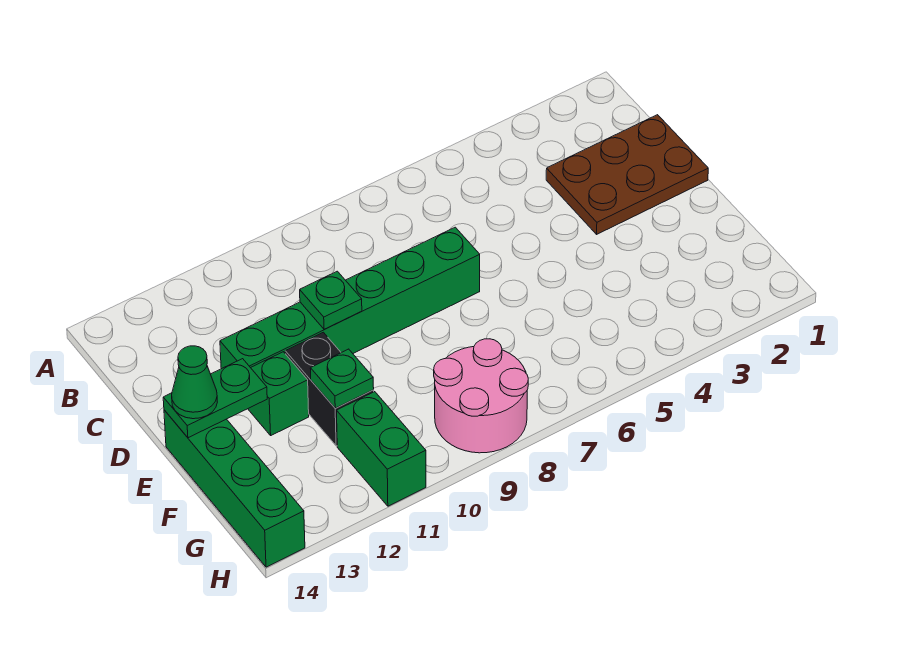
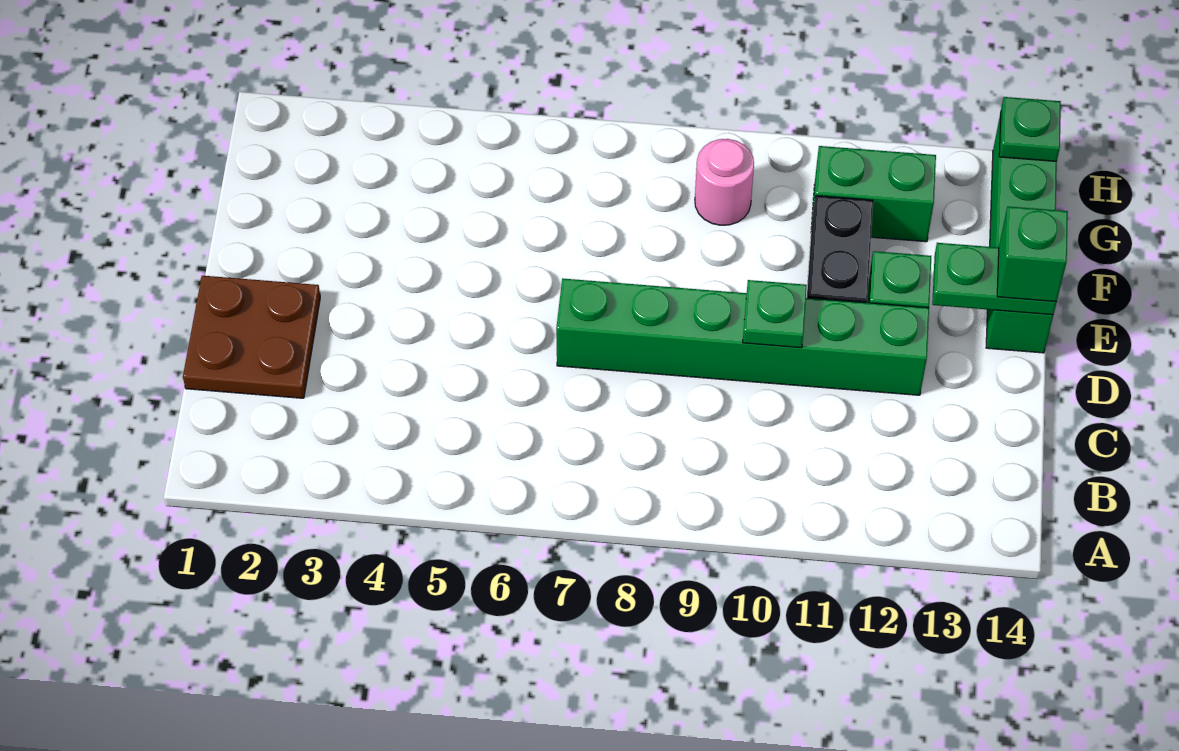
brown plate C1:D3 level 1 -> brown plate C1:D2 level 1
green cone E14 level 3 -> green brick E14 level 3
green plate F11 level 2 -> green plate H14 level 2
pink round brick G8:H9 level 1 -> pink round brick G9 level 1
green brick G11:H11 level 1 -> green brick G11:G12 level 1

